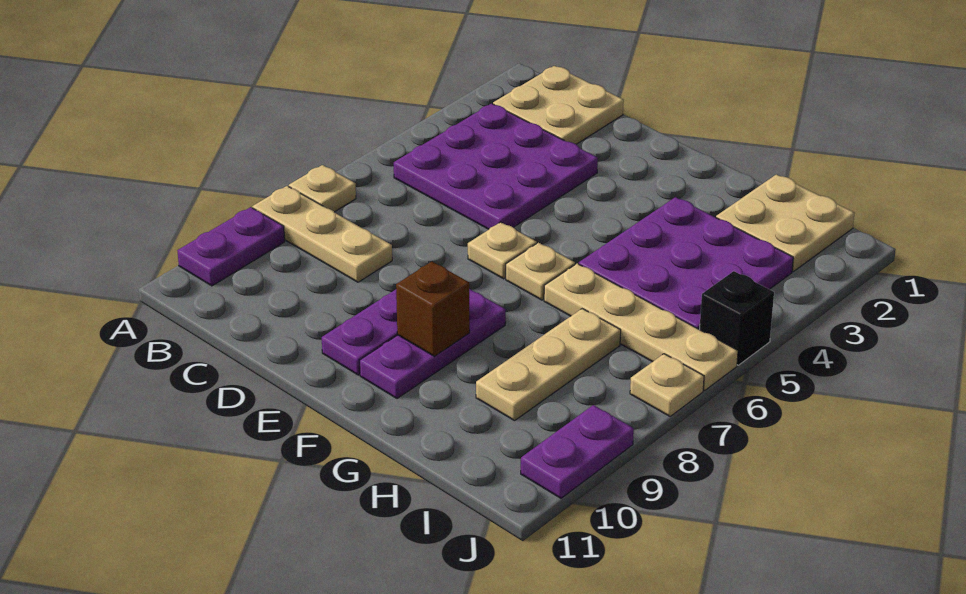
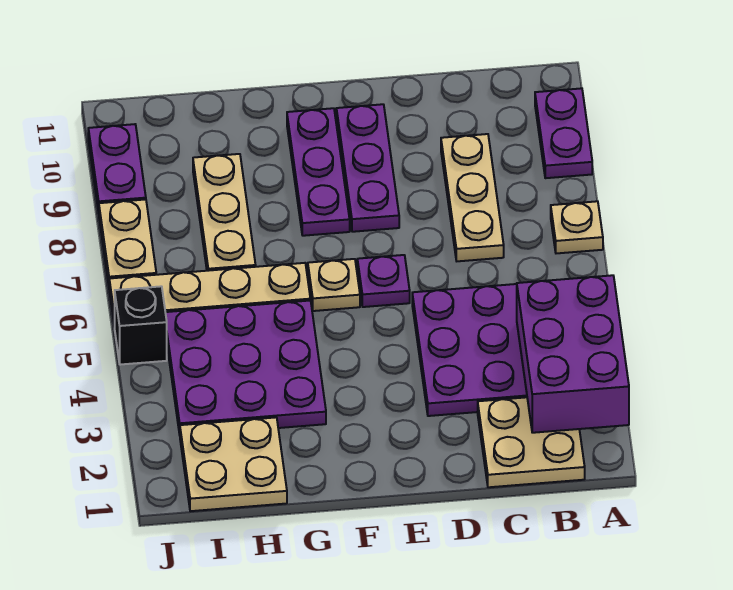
none -> purple brick A2:B4 level 2
tan plate A8:C8 level 1 -> tan plate C7:C9 level 1
tan plate E6 level 1 -> purple plate E6 level 1
brown brick F9 level 2 -> none
tan plate J7 level 1 -> tan plate J7:J8 level 1

